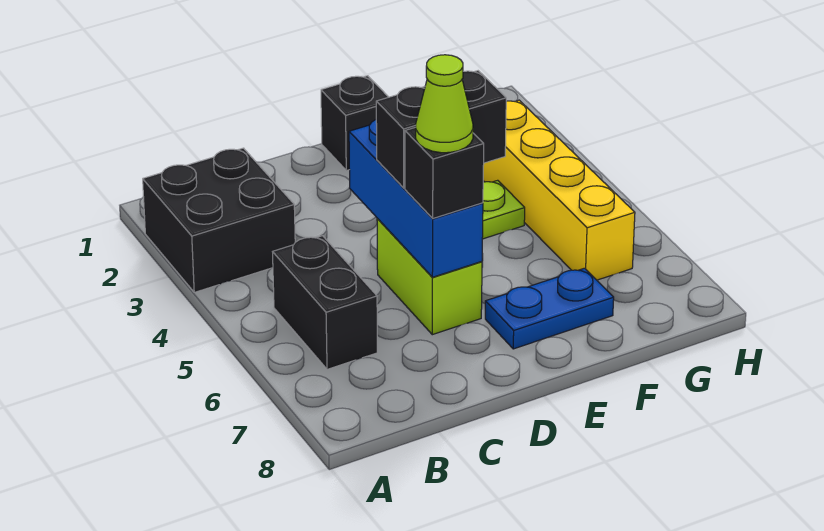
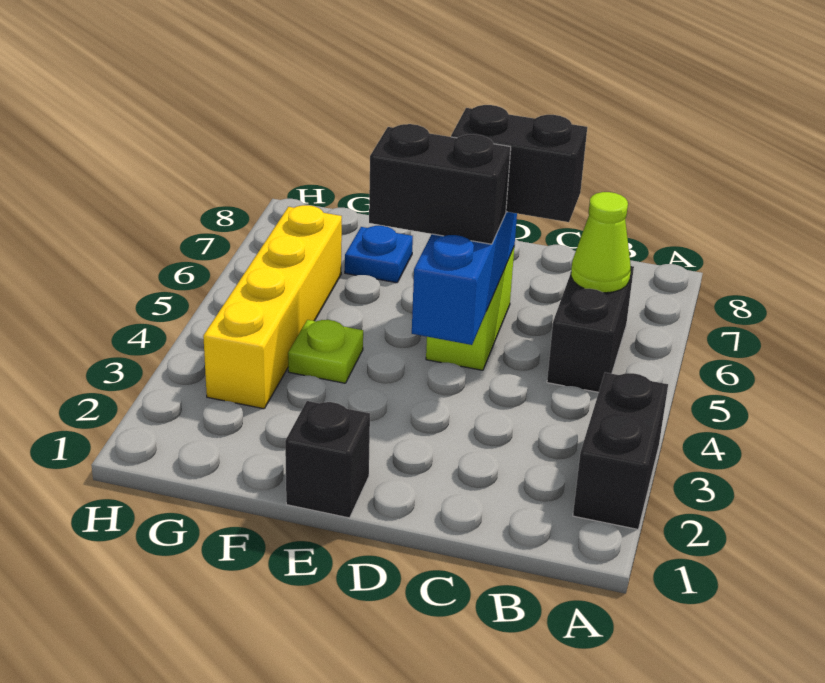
black brick A2:B3 level 1 -> black brick A2:A3 level 1
black brick D6 level 3 -> black brick C6:D6 level 3
lime cone D6 level 4 -> lime cone B6 level 2
blue plate E7:F7 level 1 -> blue plate F7 level 1

